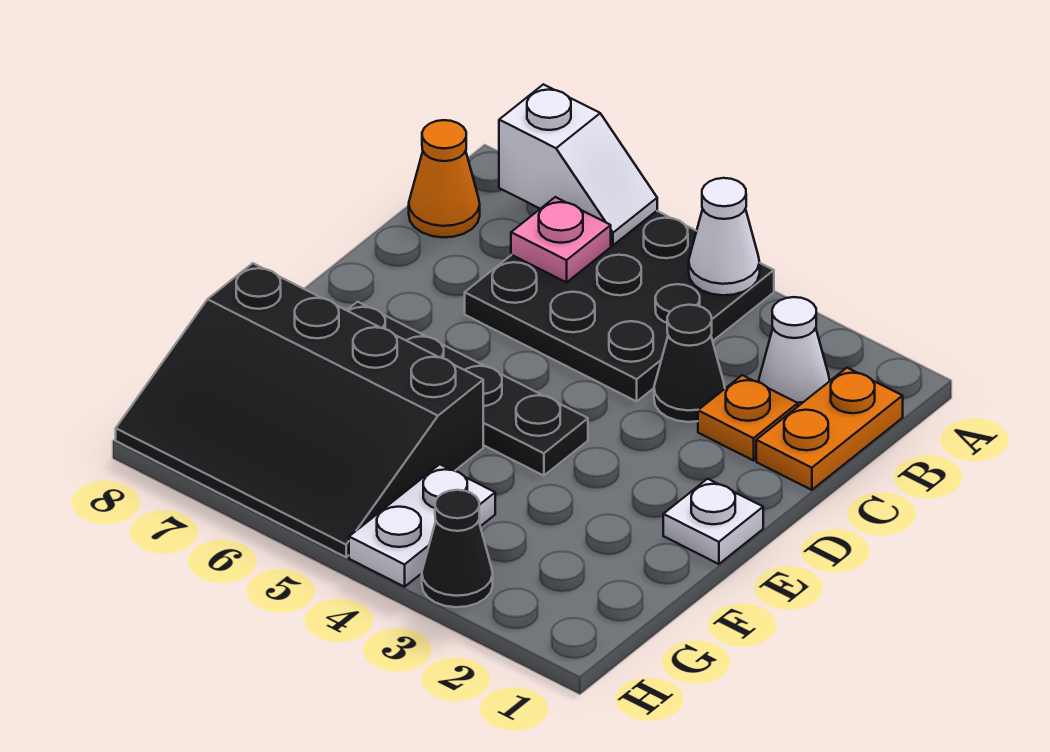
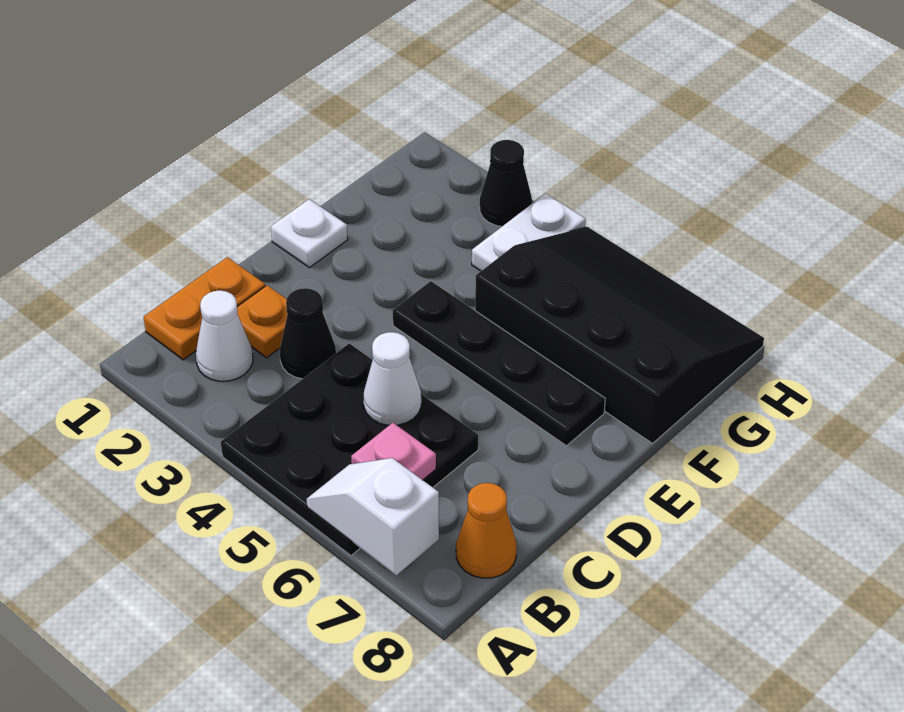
white cone A4 level 2 -> white cone C5 level 2

